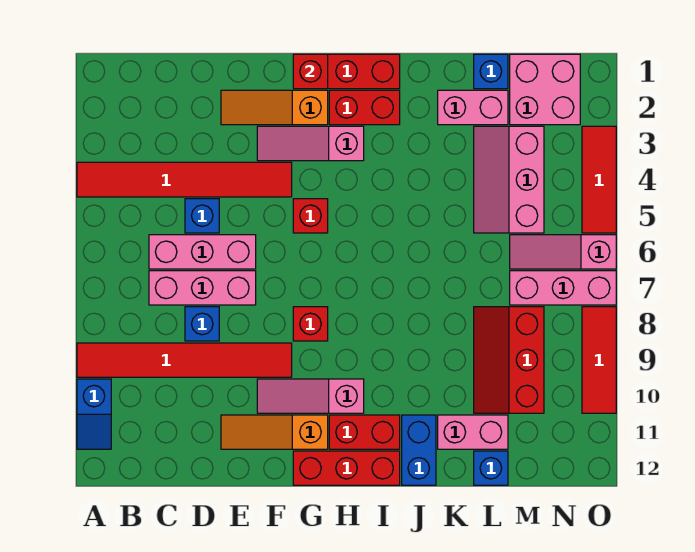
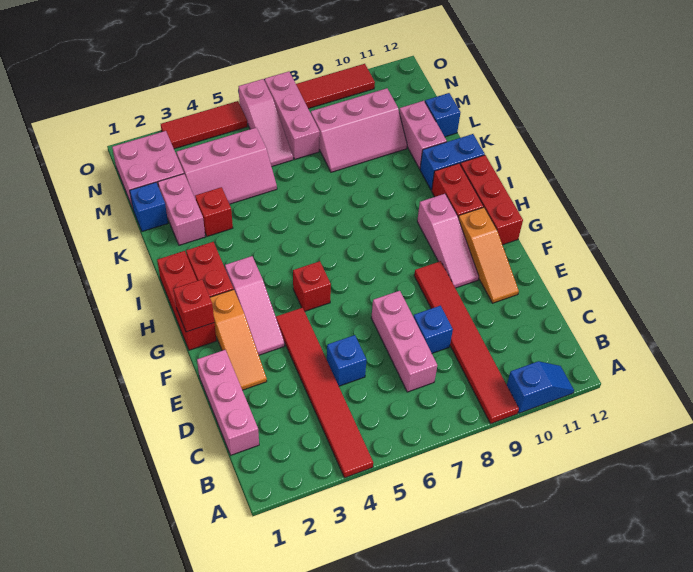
pink brick C6:E6 level 1 -> pink brick C1:E1 level 1
red brick G8 level 1 -> red brick K3 level 1
red slope L8:M10 level 1 top M -> pink slope L8:M10 level 1 top M

